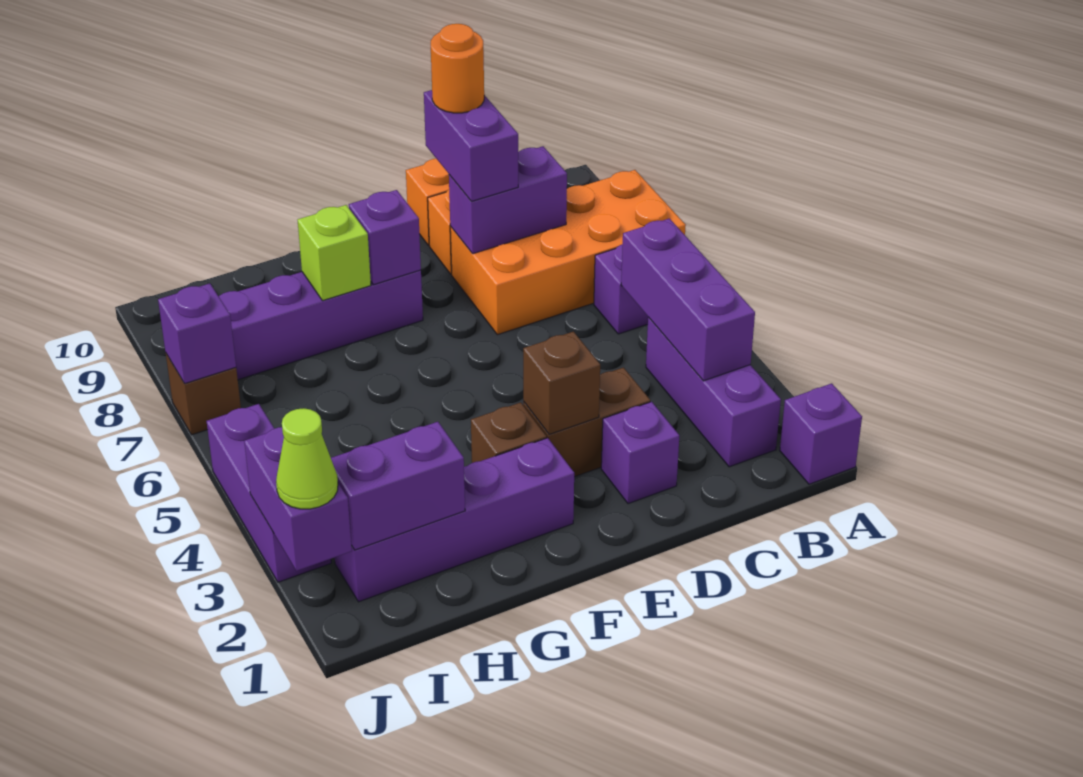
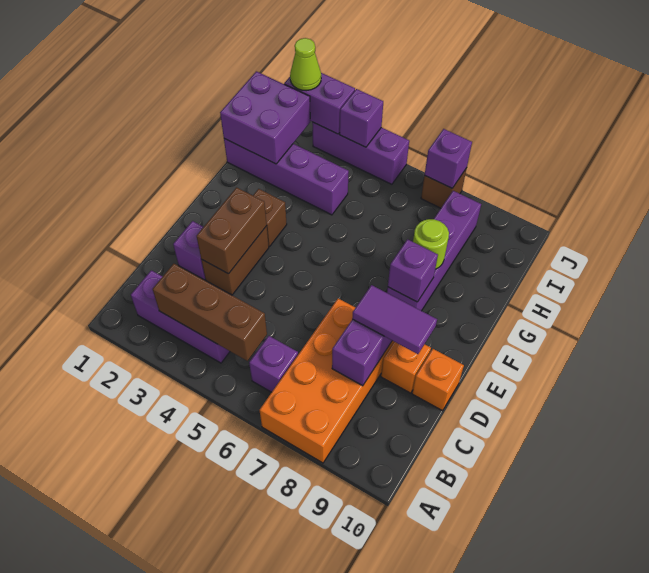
purple brick A1 level 1 -> purple brick J4 level 2
purple brick B3:B5 level 2 -> brown brick B3:B5 level 2
purple brick D8:D9 level 3 -> purple tile D8:D9 level 3
orange round brick D9 level 4 -> none
brown brick E3 level 2 -> brown brick D3:E3 level 2
purple brick F2:I2 level 1 -> purple brick H1:H4 level 1
lime brick G8 level 2 -> lime round brick G8 level 2
purple brick H2:I2 level 2 -> purple brick H1:I2 level 2

